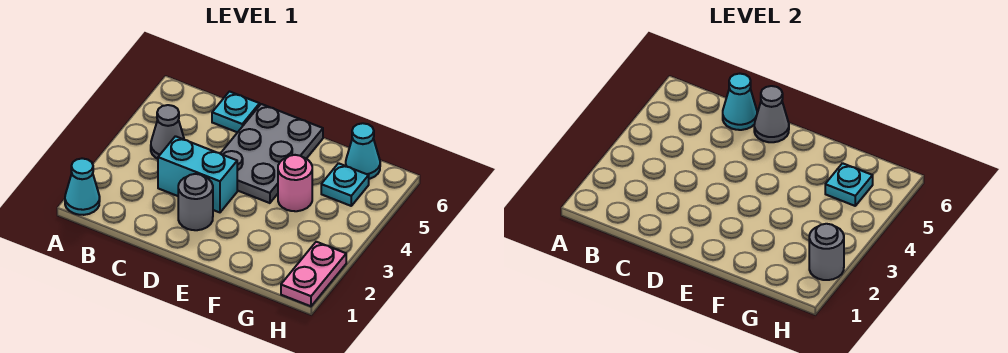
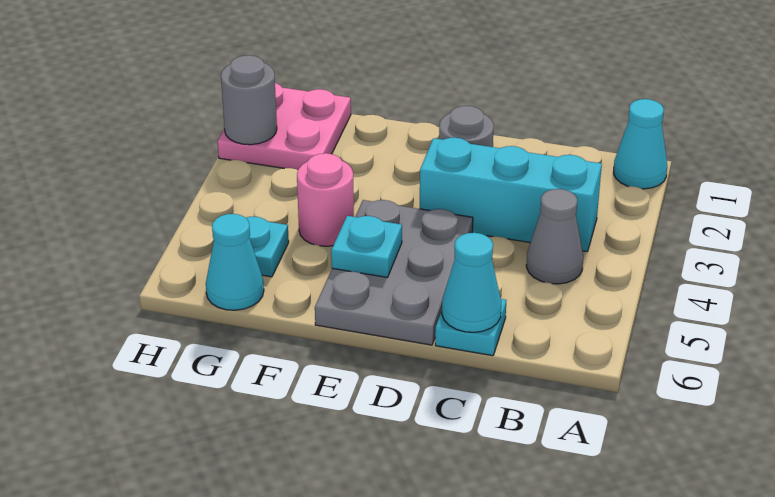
cyan brick C3:D3 level 1 -> cyan brick B3:D3 level 1
grey cone D6 level 2 -> none
cyan plate G5 level 2 -> cyan plate E5 level 2
pink plate H1:H2 level 1 -> pink plate G1:H2 level 1

